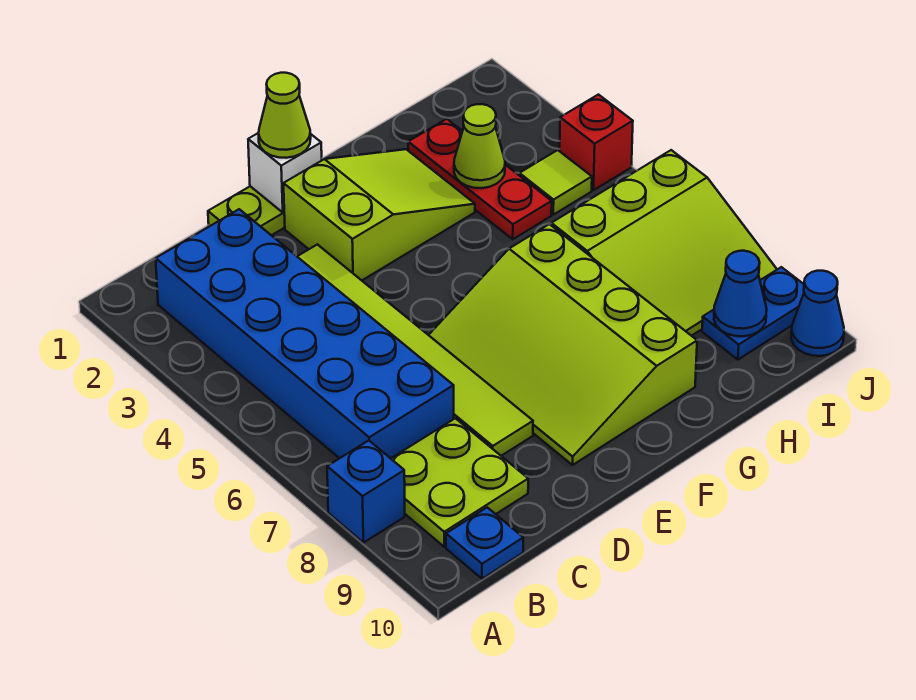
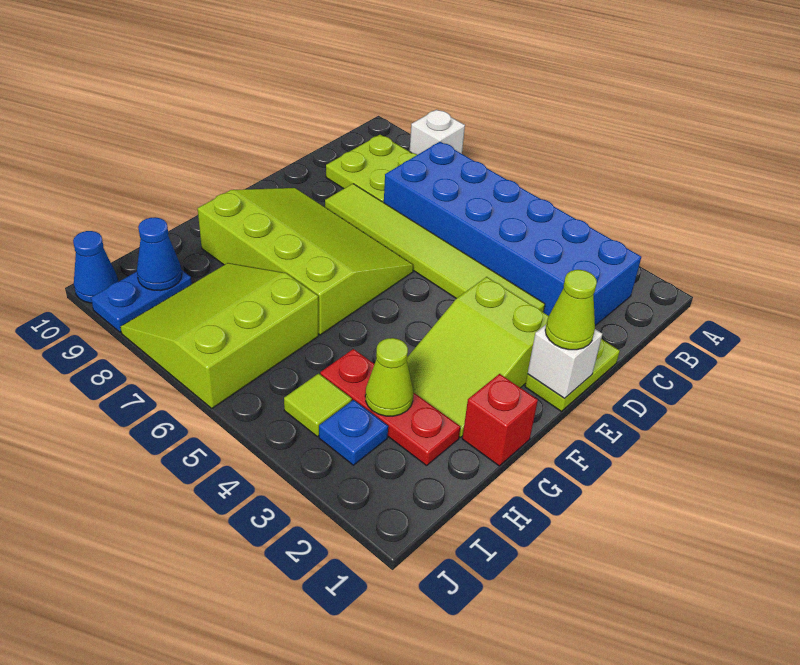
blue brick A8 level 1 -> white brick A8 level 1
blue plate B10 level 1 -> blue plate I3 level 1
red brick J4 level 1 -> red brick G1 level 1

